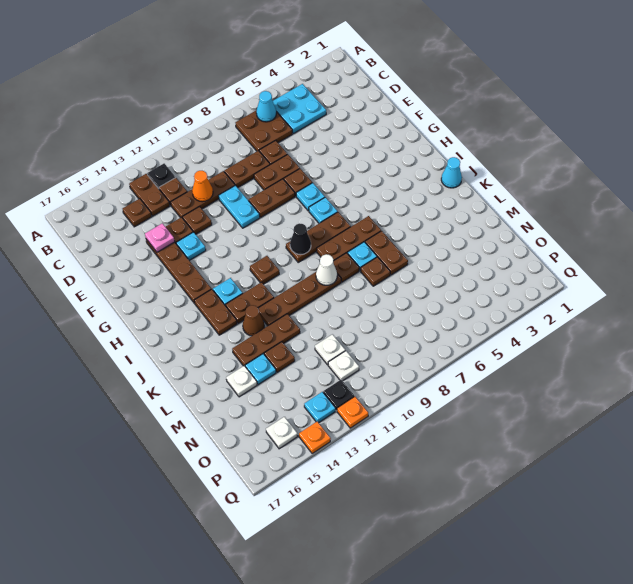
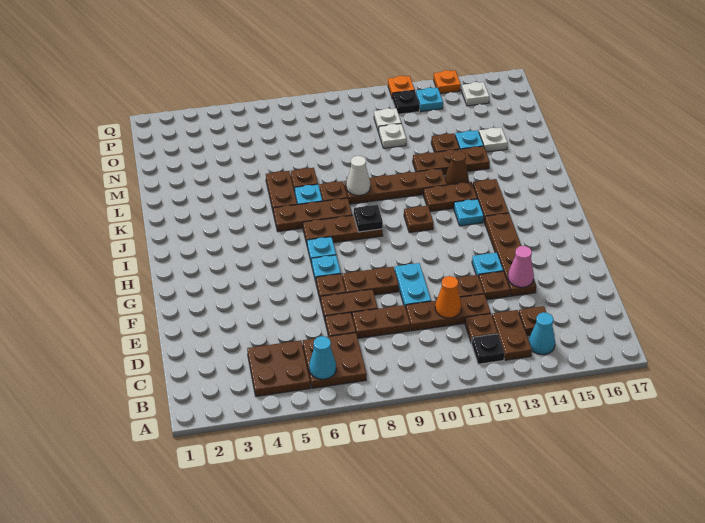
cyan plate B4:C5 level 1 -> brown plate B4:C5 level 1
pink plate E14 level 2 -> pink cone E14 level 2
black cone I9 level 2 -> black plate I9 level 2
cyan cone J1 level 1 -> cyan cone B14 level 1

